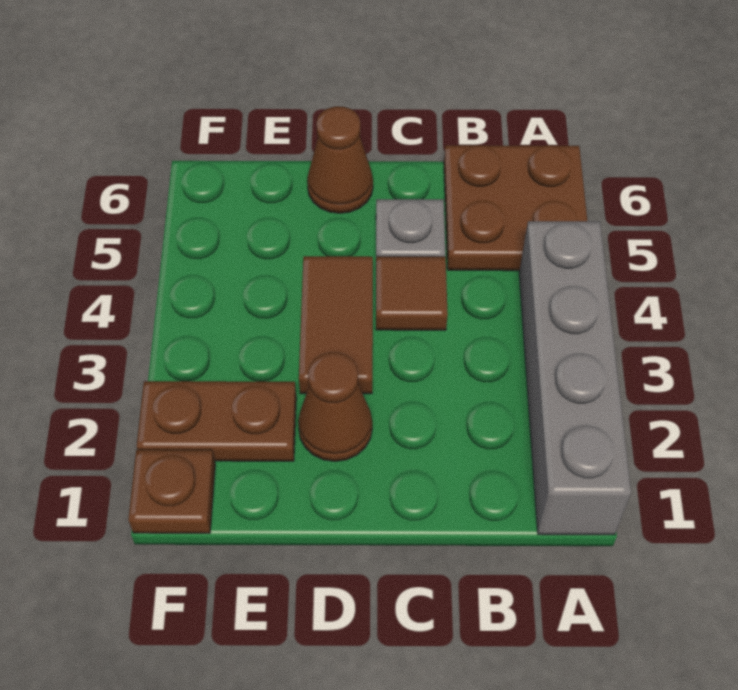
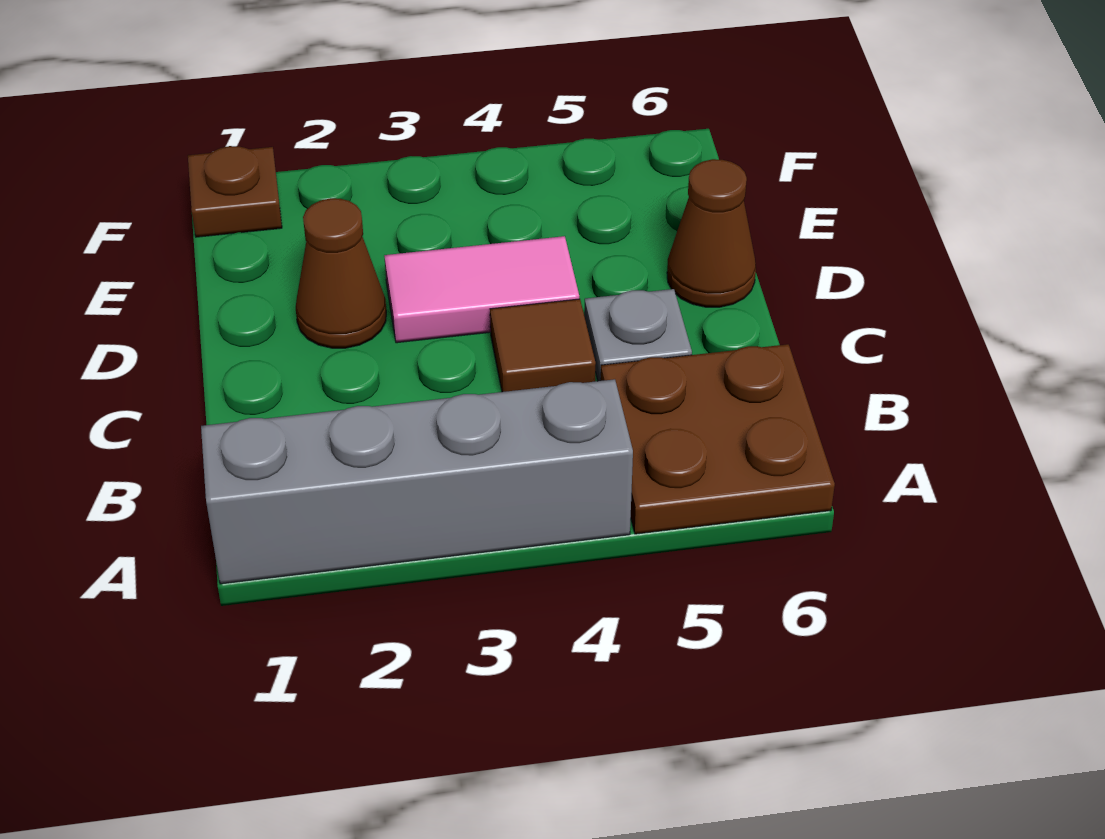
brown tile D3:D4 level 1 -> pink tile D3:D4 level 1
brown plate E2:F2 level 1 -> none

